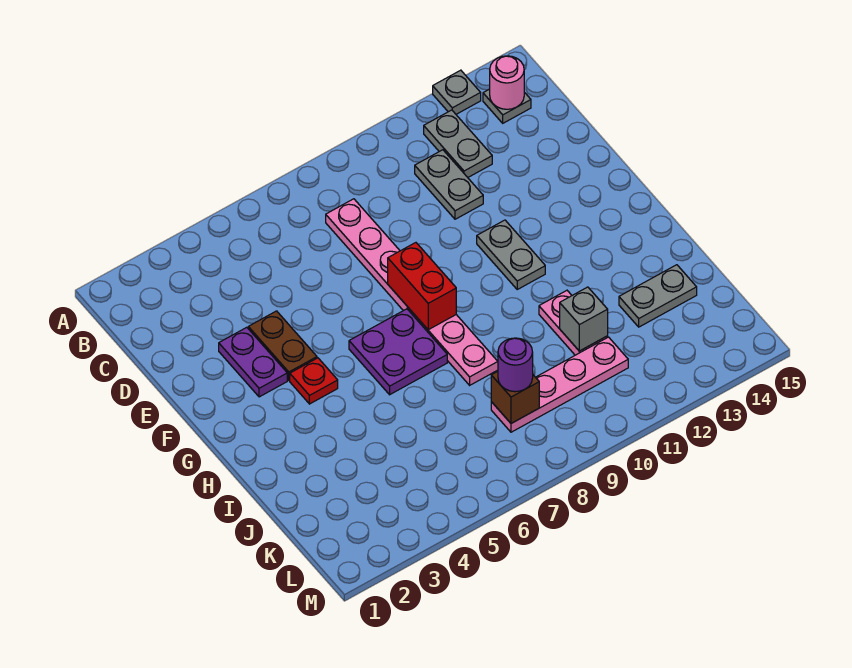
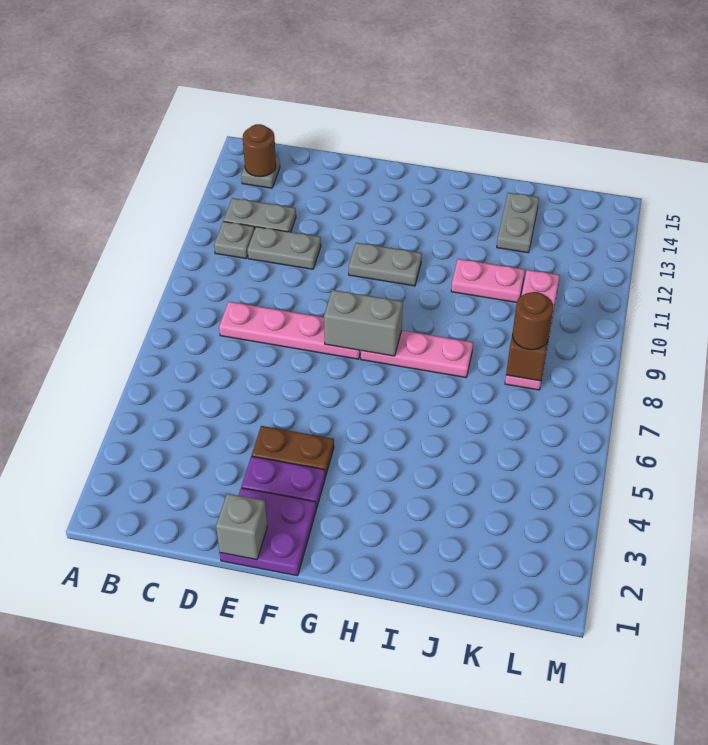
grey plate A13 level 1 -> grey plate B11 level 1
pink round brick B14 level 2 -> brown round brick B14 level 2
red brick F8:G8 level 2 -> grey brick F8:G8 level 2
red plate G4 level 1 -> none
purple plate G6:H7 level 1 -> purple plate E1:F2 level 1
grey brick J11 level 2 -> grey brick E1 level 2
purple round brick K8 level 3 -> brown round brick K8 level 3

